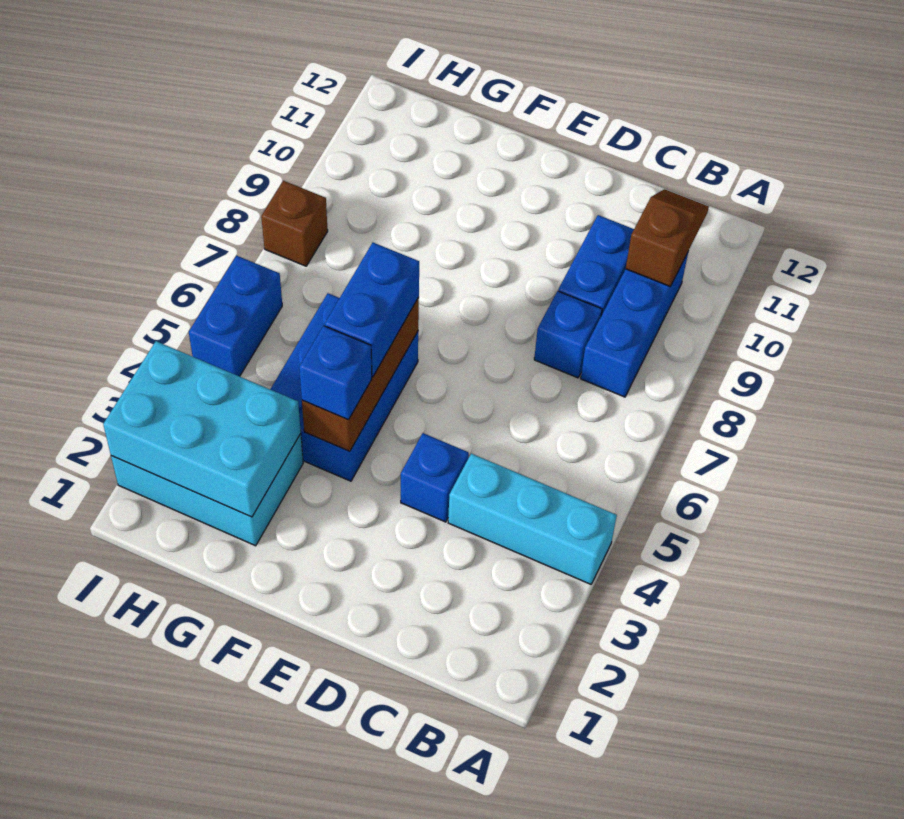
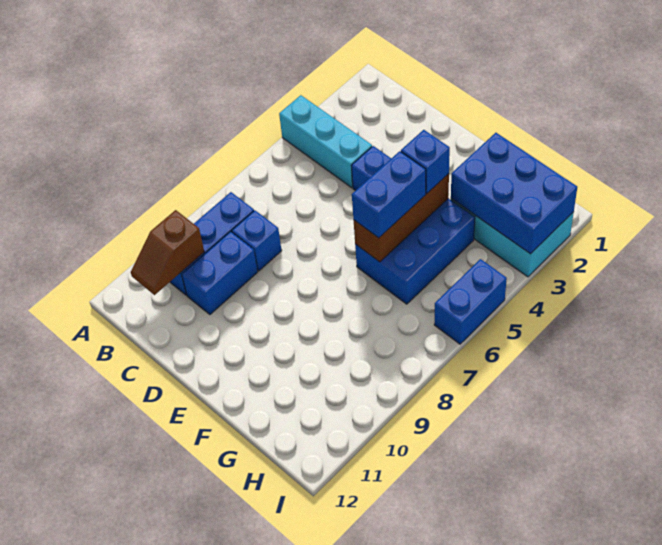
cyan brick G2:I3 level 2 -> blue brick G2:I3 level 2
brown brick I8 level 1 -> none

